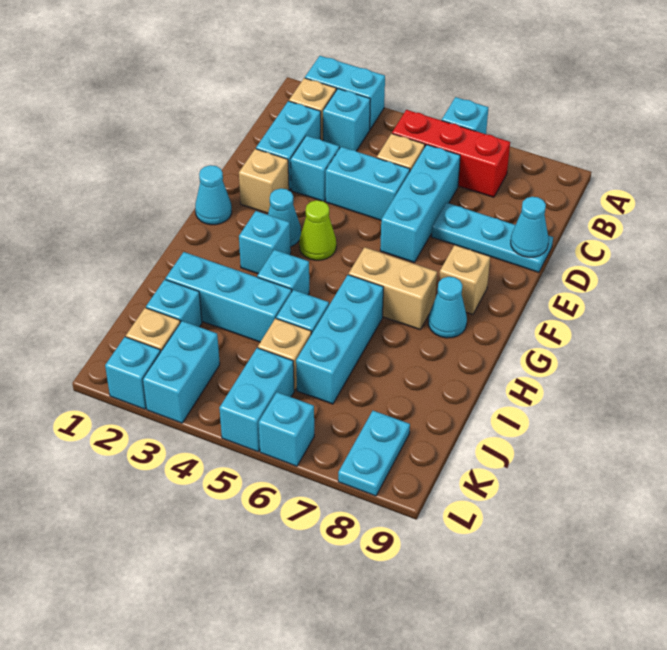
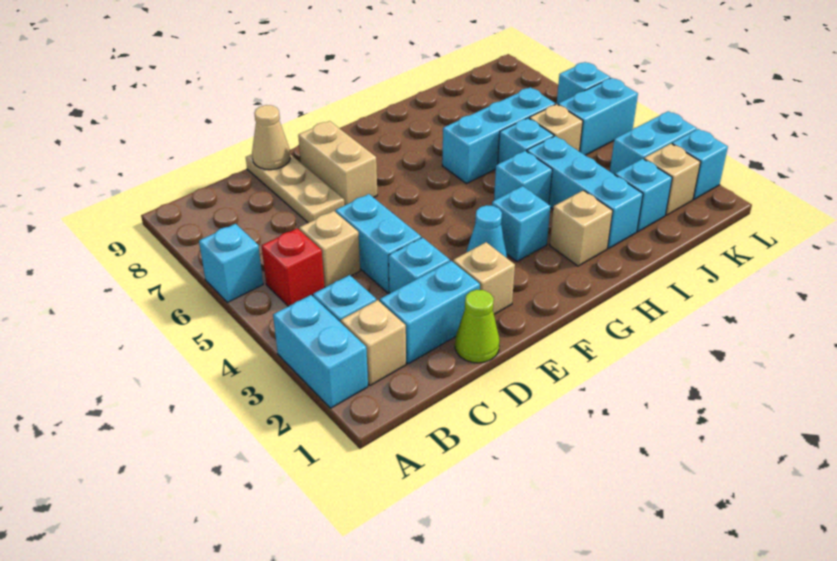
red brick B5:B7 level 1 -> red brick B5 level 1
cyan brick C6:E6 level 1 -> none
cyan plate D7:D9 level 1 -> tan plate D7:D9 level 1
cyan cone D9 level 2 -> tan cone D9 level 2
cyan cone F1 level 1 -> none
lime cone F4 level 1 -> lime cone D1 level 1
tan brick F8 level 1 -> tan brick H2 level 1
tan brick G6:G7 level 1 -> tan brick E7:E8 level 1
cyan cone G8 level 1 -> none
cyan plate K8:L8 level 1 -> none

